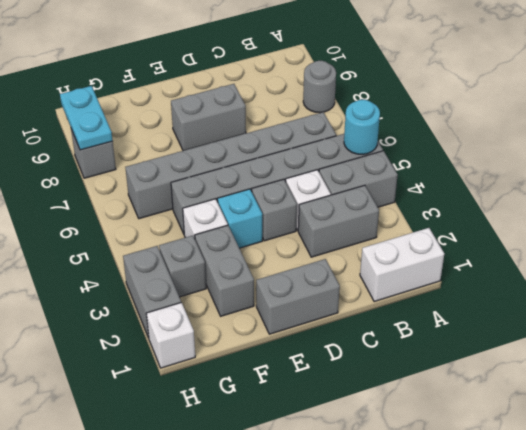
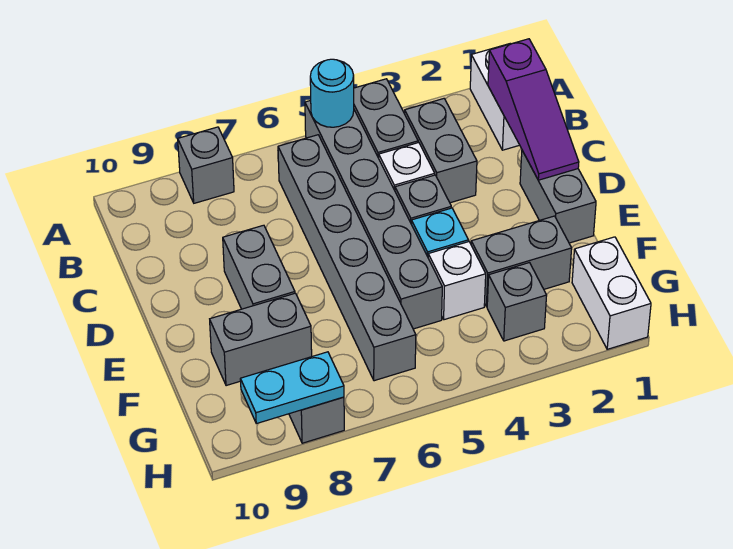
grey round brick A8 level 1 -> grey brick A8 level 1
none -> purple slope B1:D1 level 2 top B
white brick H1 level 1 -> white brick G1:H1 level 1
grey brick H2:H3 level 1 -> grey brick F8:F9 level 1

